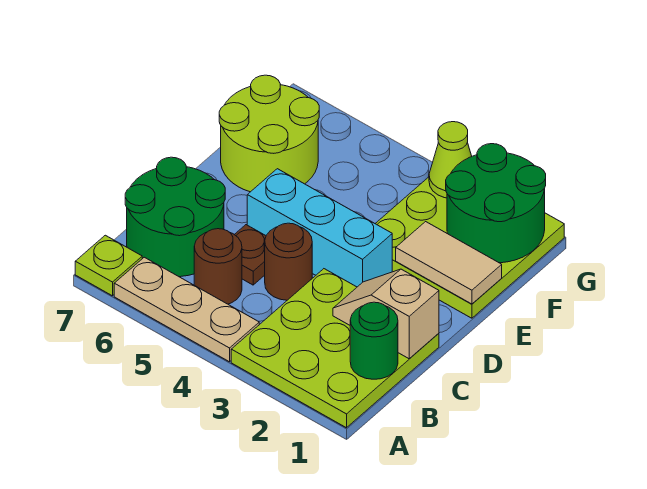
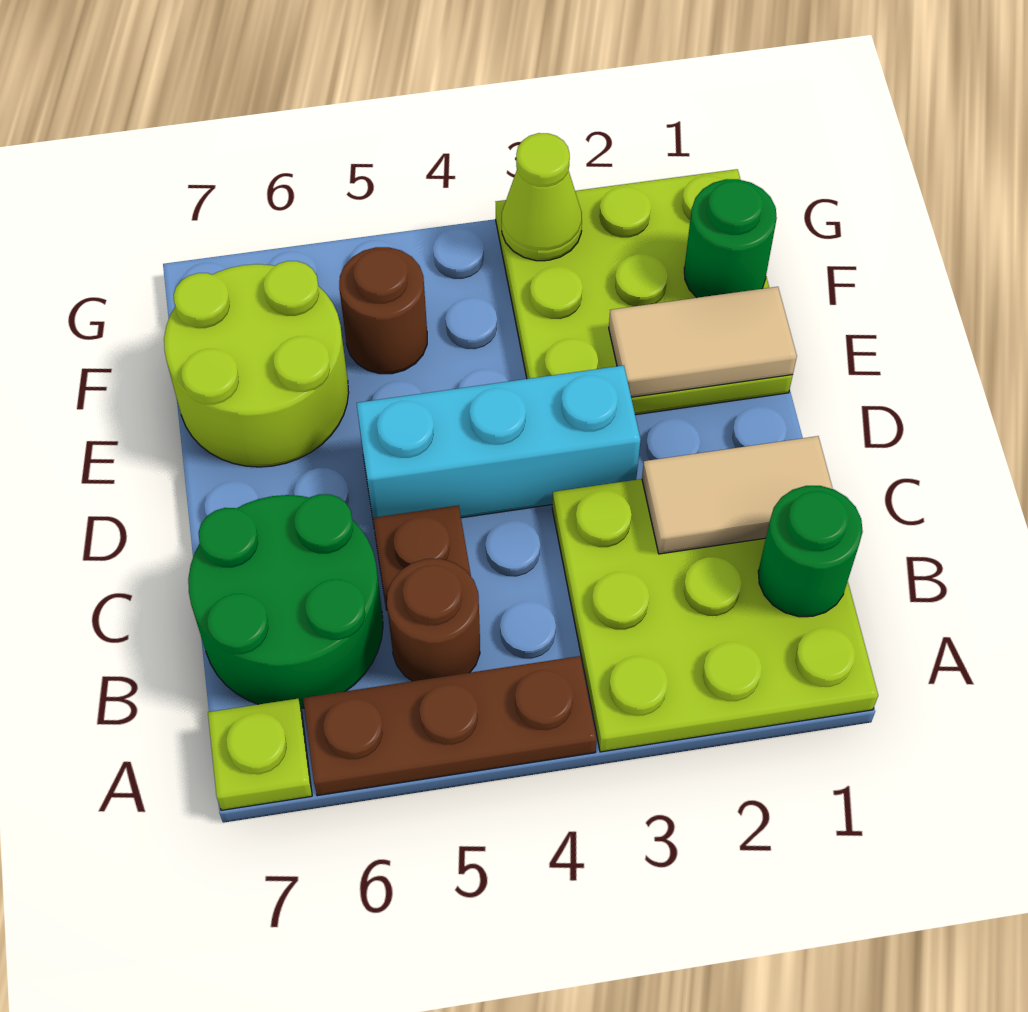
tan plate A4:A6 level 1 -> brown plate A4:A6 level 1
tan slope C1:C2 level 2 top 1 -> tan tile C1:C2 level 2
brown round brick C4 level 1 -> brown round brick F5 level 1
green round brick F1:G2 level 2 -> green round brick F1 level 2

